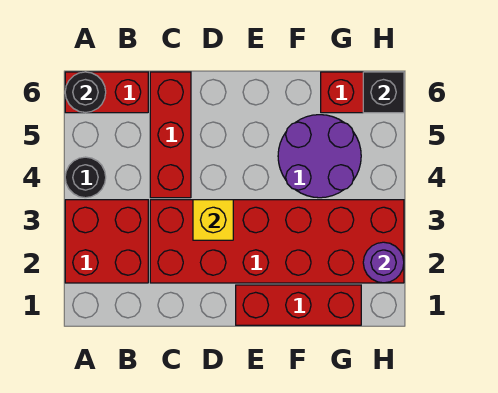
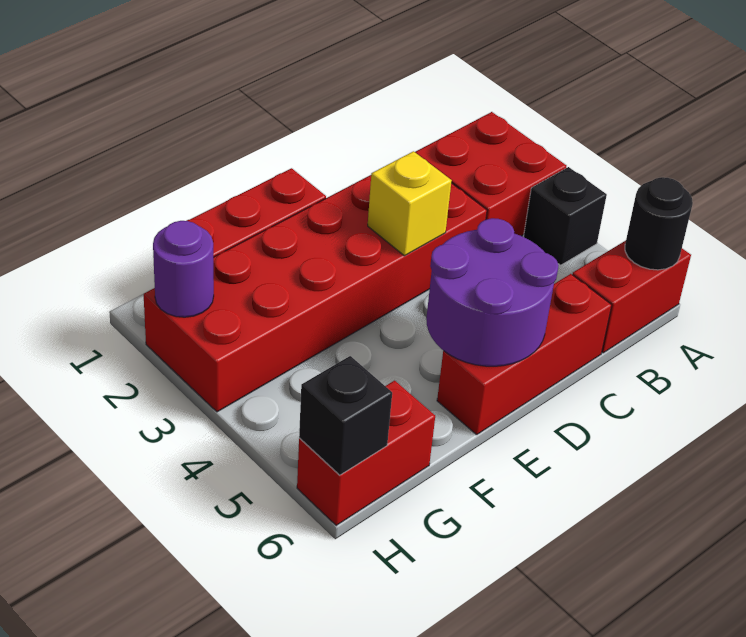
black round brick A4 level 1 -> black brick A4 level 1
red brick C4:C6 level 1 -> red brick C6:E6 level 1
purple round brick F4:G5 level 1 -> purple round brick D5:E6 level 2

